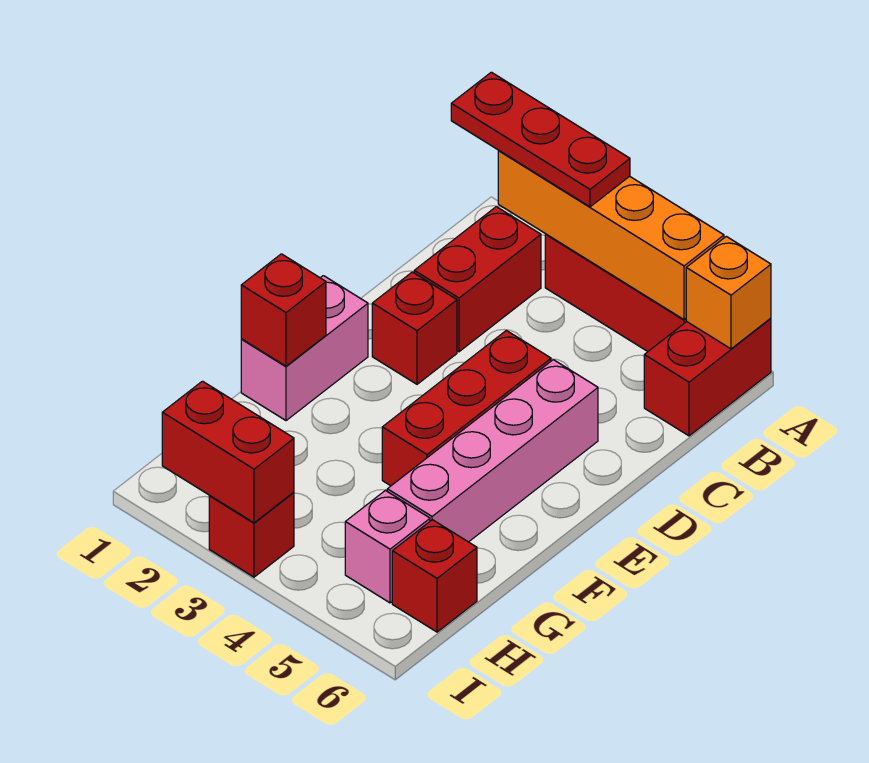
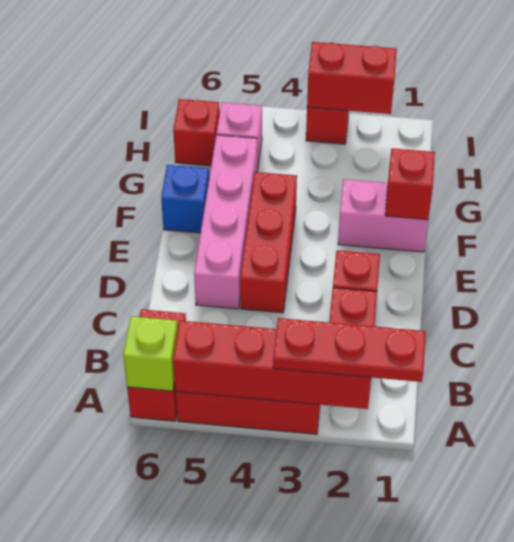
orange brick A2:A5 level 2 -> red brick A2:A5 level 2
orange brick A6 level 2 -> lime brick A6 level 2
pink brick E1:F1 level 1 -> pink brick F1:F2 level 1
none -> blue brick F6 level 1

